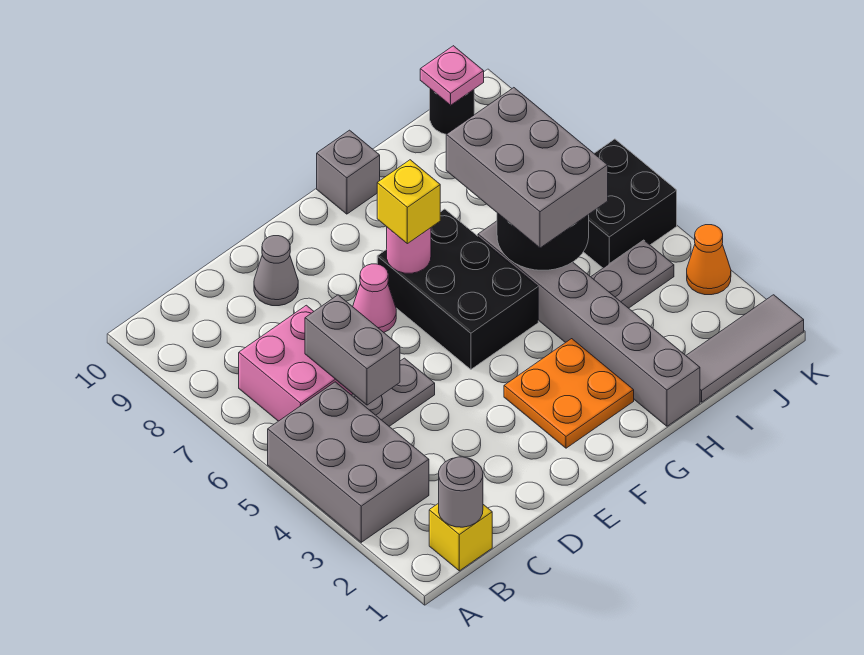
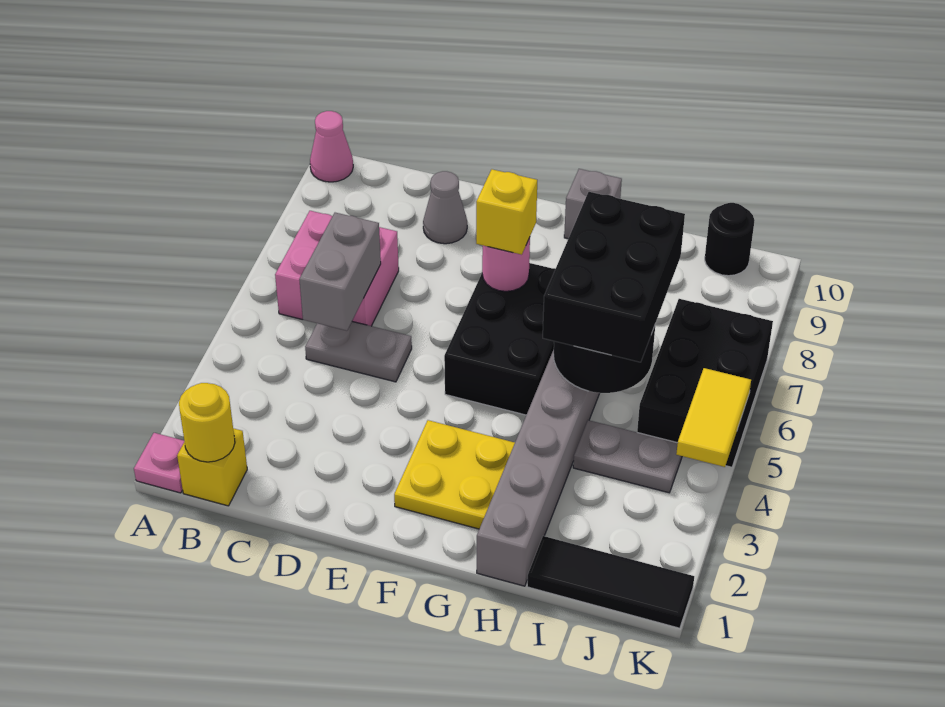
grey brick A3:B5 level 1 -> none
grey round brick B1 level 2 -> yellow round brick B1 level 2
pink cone E7 level 1 -> pink cone A10 level 1
orange plate F2:G3 level 1 -> yellow plate F2:G3 level 1
grey brick H5:I7 level 3 -> black brick H5:I7 level 3
grey tile I1:K1 level 1 -> black tile I1:K1 level 1
black brick J5:K6 level 1 -> black brick J5:K7 level 1
pink plate J10 level 2 -> pink plate A1 level 1
orange cone K3 level 1 -> none
none -> yellow tile K4:K5 level 2

